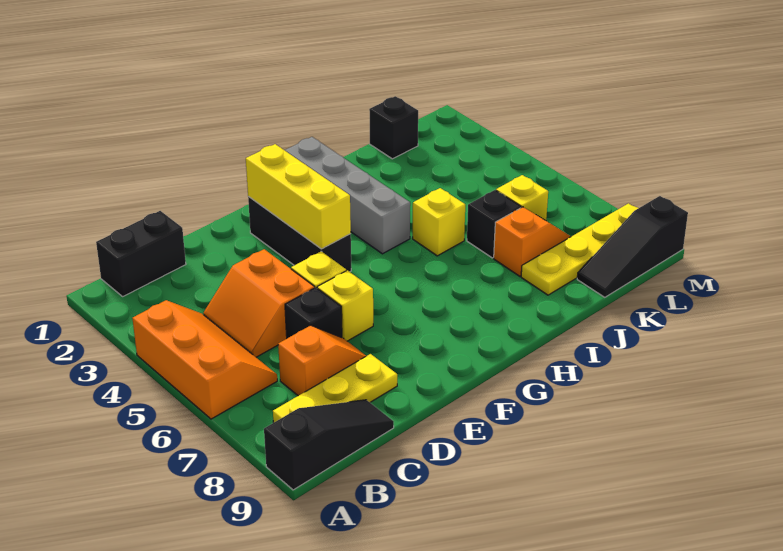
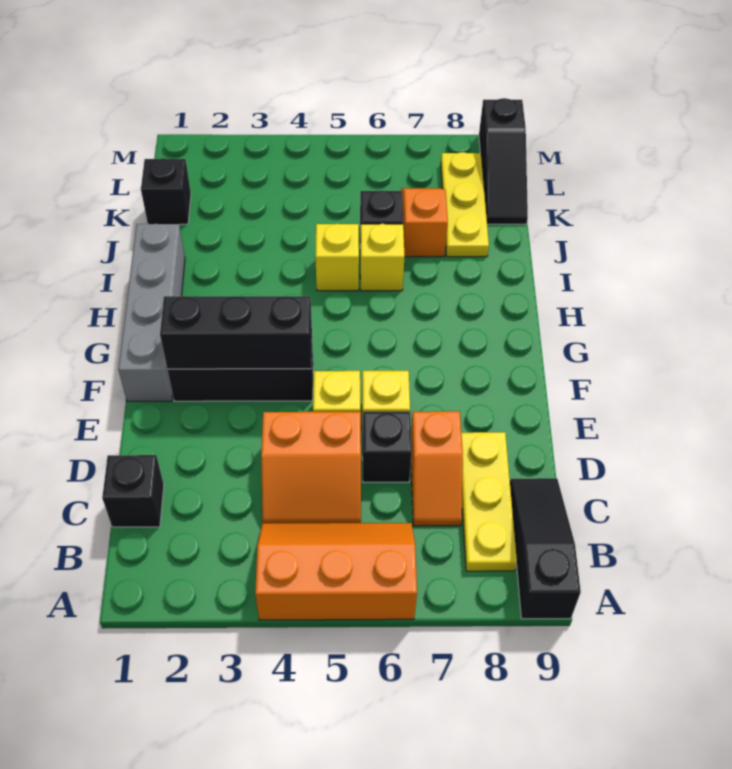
black brick B1:C1 level 1 -> black brick C1 level 1
orange slope C7:D7 level 1 top C -> orange slope C7:D7 level 1 top D
yellow brick F2:F4 level 2 -> black brick F2:F4 level 2
grey brick H1:H4 level 1 -> grey brick F1:I1 level 1
yellow plate J8:M8 level 1 -> yellow plate J8:L8 level 1
yellow brick K6 level 1 -> yellow brick I6 level 1

